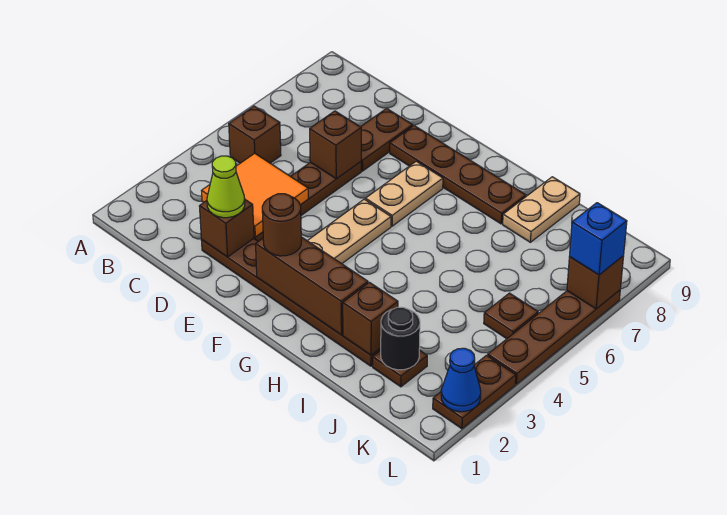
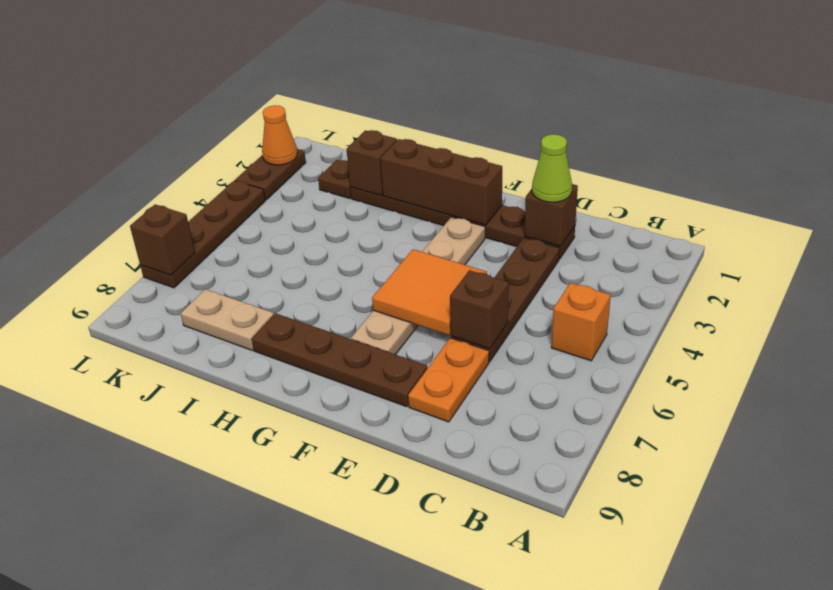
brown brick B5 level 1 -> orange brick B5 level 1
orange tile C3:D4 level 2 -> orange tile E5:F6 level 2
brown plate D7:D8 level 1 -> orange plate D7:D8 level 1
brown round brick F2 level 3 -> none
tan plate I8:I9 level 1 -> tan plate I8:J8 level 1
black round brick J2 level 2 -> none
brown plate K5 level 1 -> none
blue cone L2 level 2 -> orange cone L2 level 2
blue brick L7 level 3 -> none

